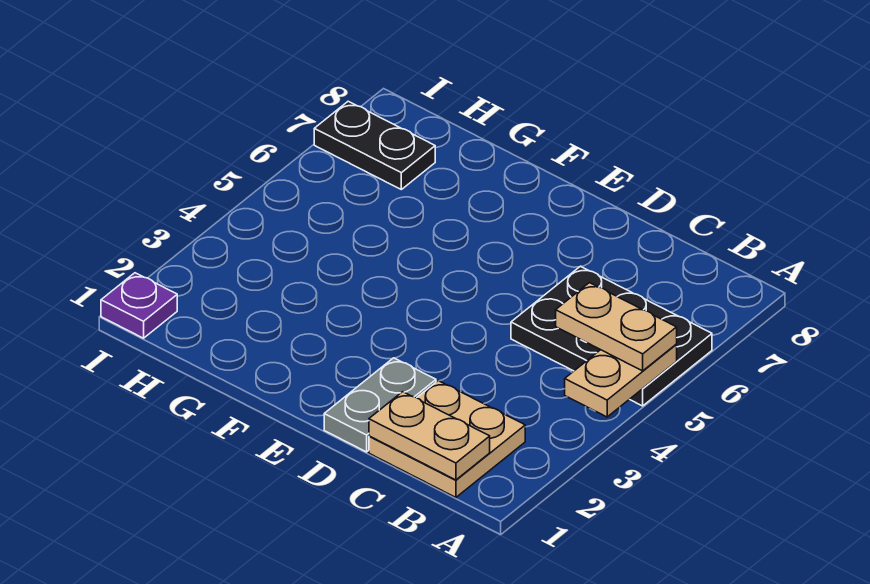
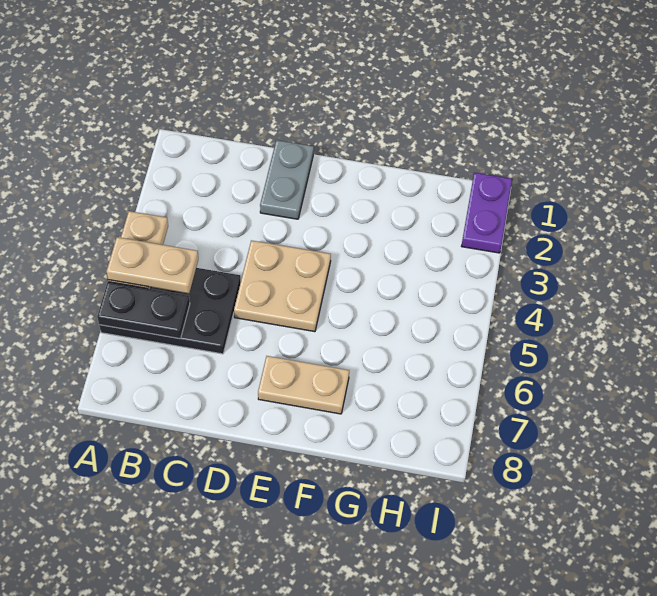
tan plate B1:C2 level 1 -> tan plate D4:E5 level 1
tan plate B1:C1 level 2 -> tan plate E7:F7 level 1
black plate H7:I7 level 1 -> black plate A6:B6 level 2
purple plate I1 level 1 -> purple plate I1:I2 level 1

